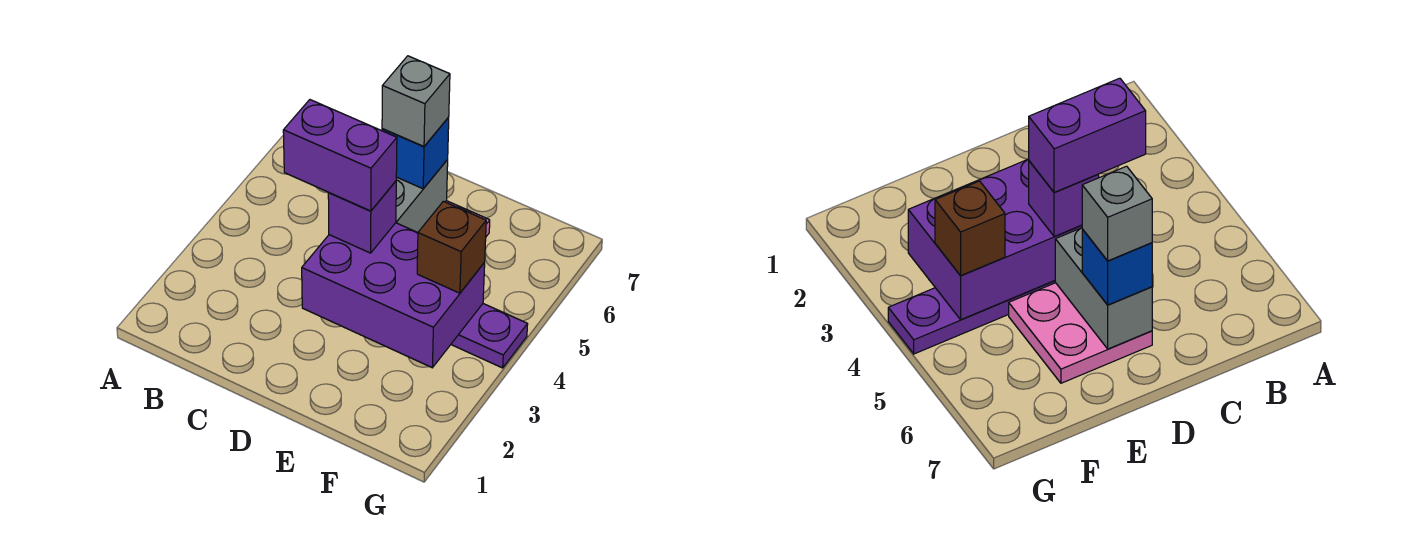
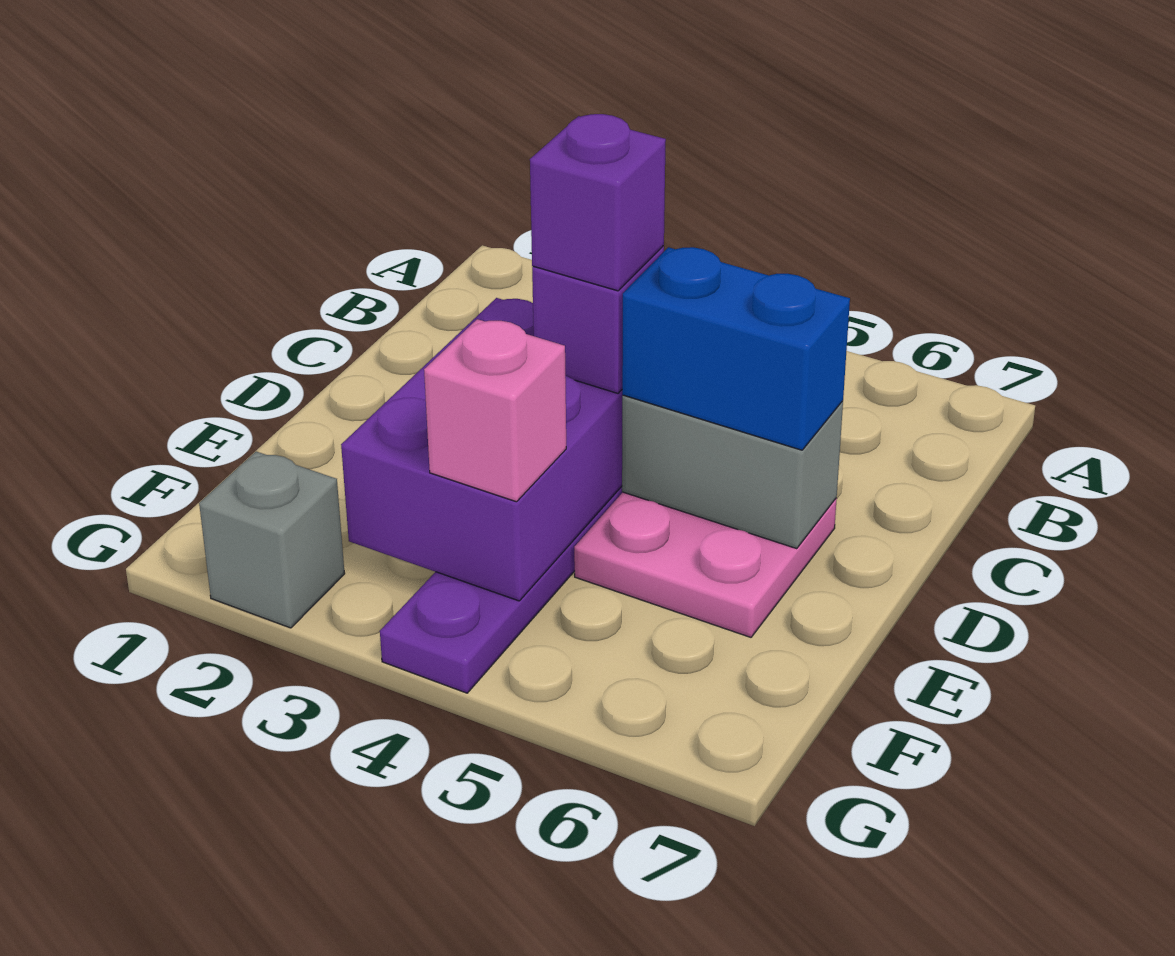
purple brick C4:D4 level 4 -> purple brick D4 level 4
blue brick D6 level 3 -> blue brick D5:D6 level 3
grey brick D6 level 4 -> grey brick G2 level 1
brown brick F4 level 3 -> pink brick F4 level 3

